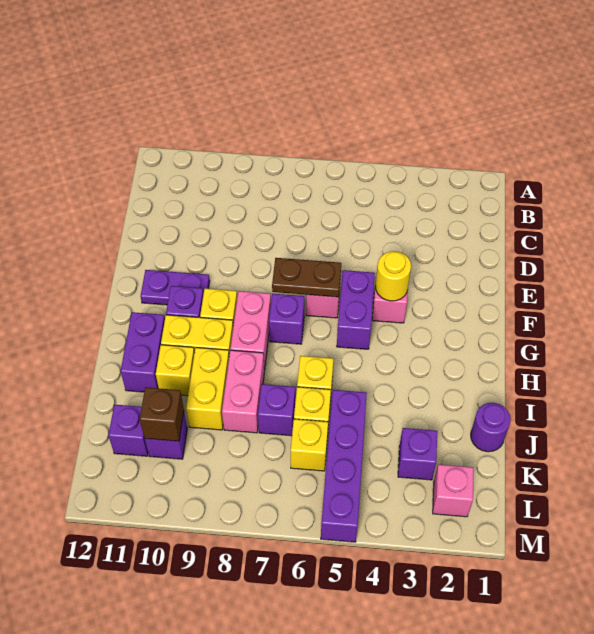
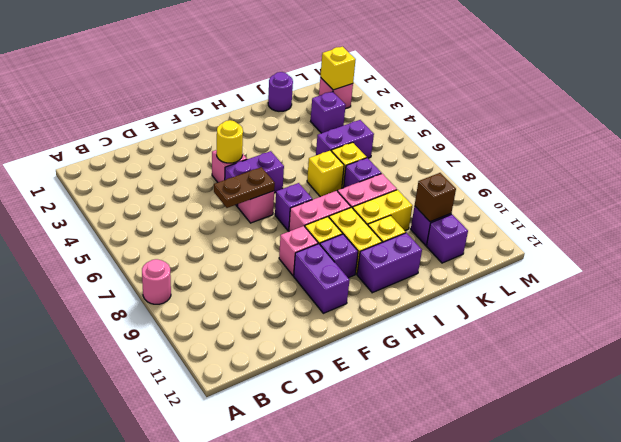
none -> pink round brick A8 level 1
brown plate F6:F7 level 2 -> brown plate E6:F6 level 2
none -> pink brick F9 level 1
purple plate F10:F11 level 1 -> purple brick F10:F11 level 1
purple brick J5:M5 level 1 -> purple brick J5:K5 level 1
yellow brick K6 level 1 -> yellow brick L2 level 2

